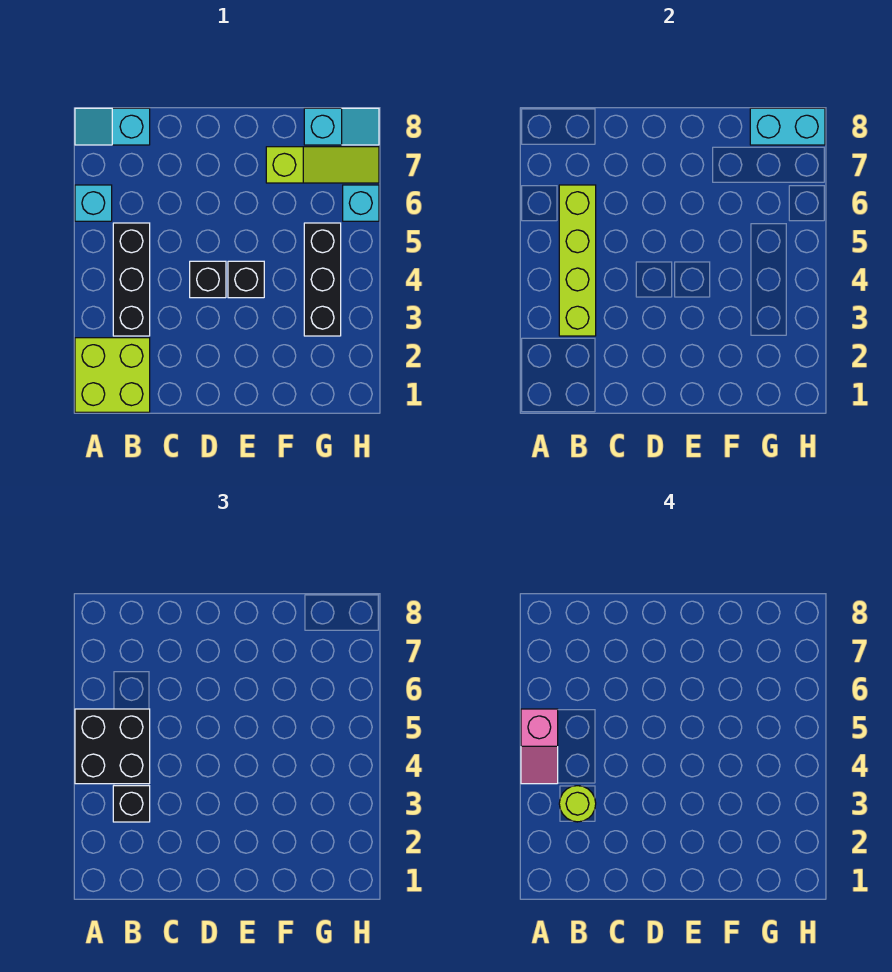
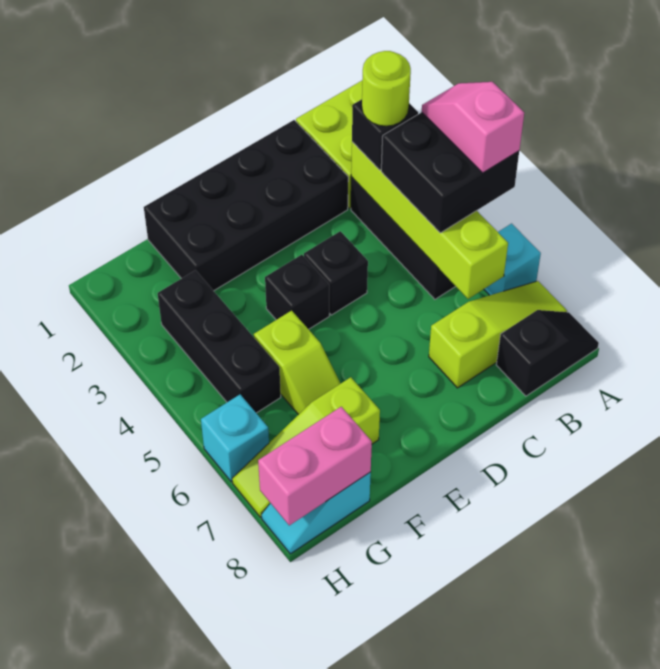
none -> lime slope A7:C7 level 1 top C
cyan slope A8:B8 level 1 top B -> black slope A8:B8 level 1 top B
none -> black brick C1:F2 level 1
none -> lime slope F5:F6 level 1 top 5
cyan brick G8:H8 level 2 -> pink brick G8:H8 level 2

